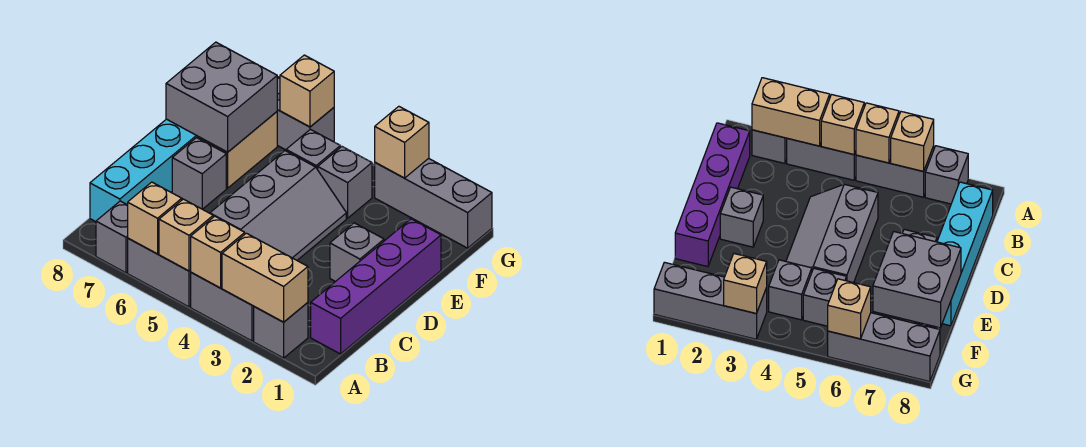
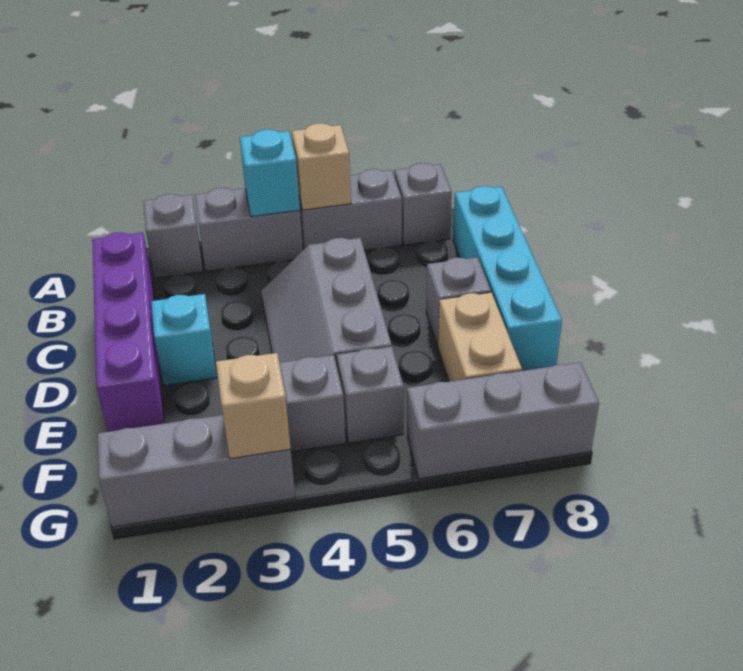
tan brick A2:A3 level 2 -> none
tan brick A4 level 2 -> cyan brick A4 level 2
tan brick A6 level 2 -> none
grey brick D2 level 1 -> cyan brick D2 level 1
grey brick E7:F8 level 2 -> none
tan brick G6 level 2 -> none

